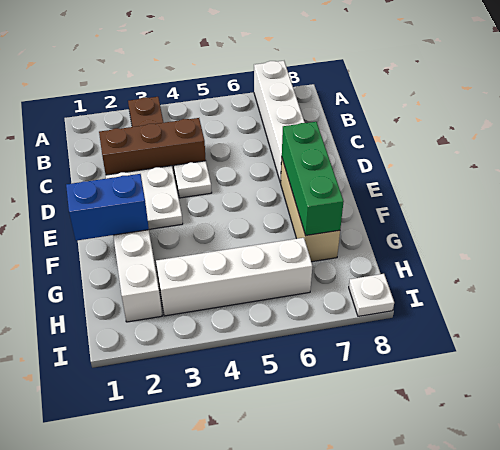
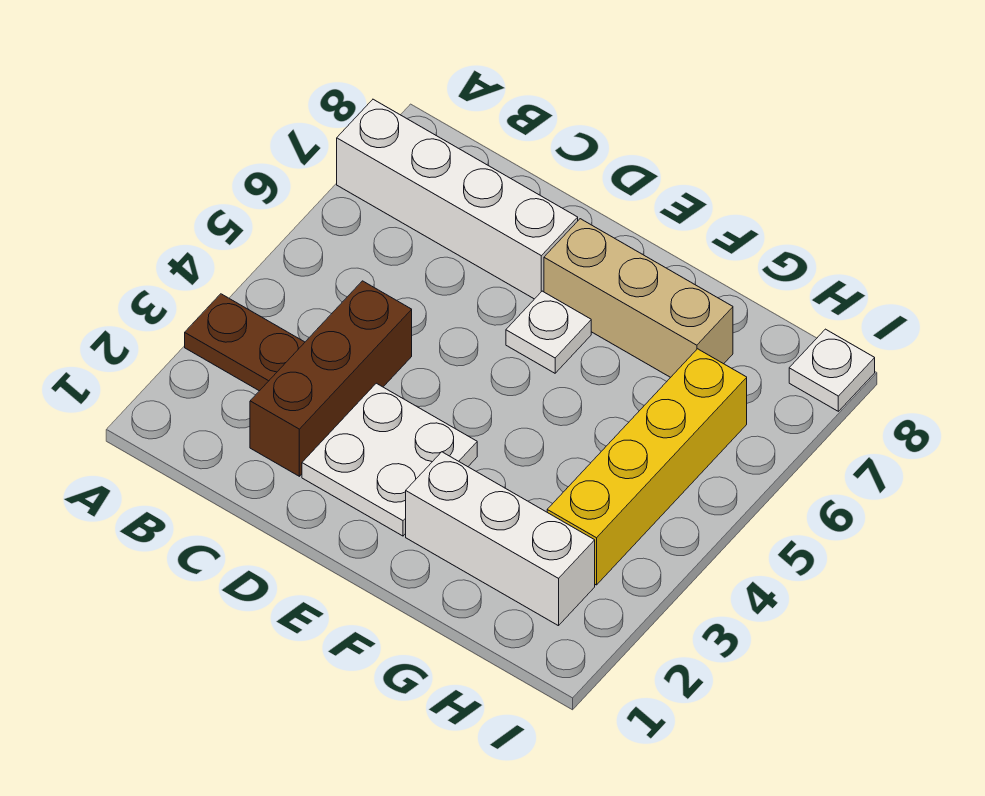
white plate D4 level 1 -> white plate E6 level 1
green brick E7:G7 level 2 -> none
blue brick F1:F2 level 2 -> none
white brick H3:H6 level 1 -> yellow brick H3:H6 level 1

